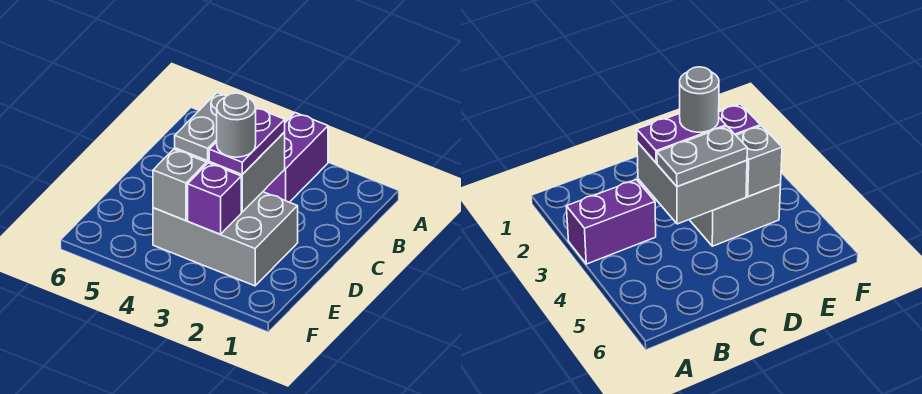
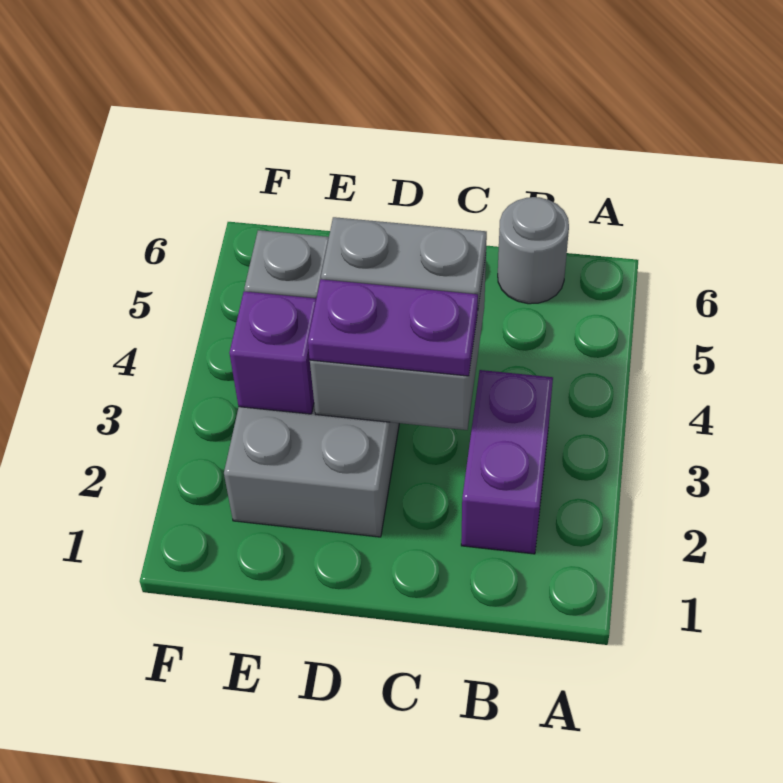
purple brick A3:B3 level 1 -> purple brick B2:B3 level 1
grey round brick D3 level 4 -> grey round brick B6 level 1

